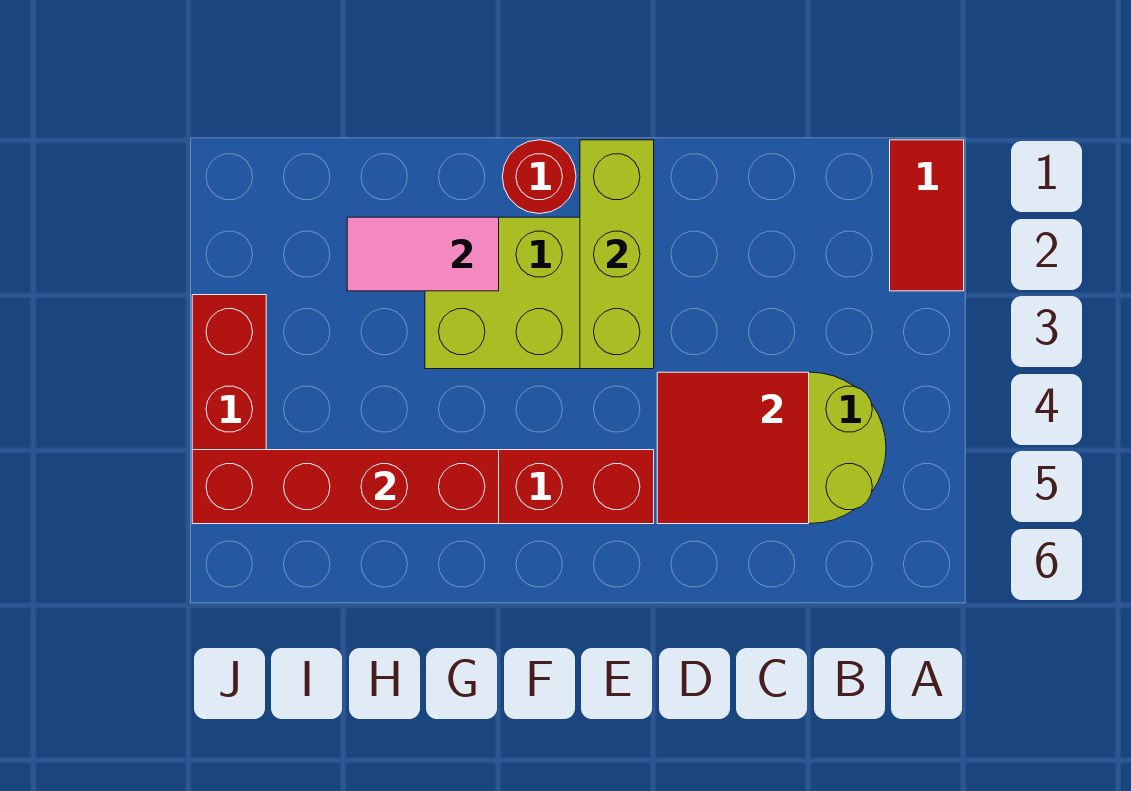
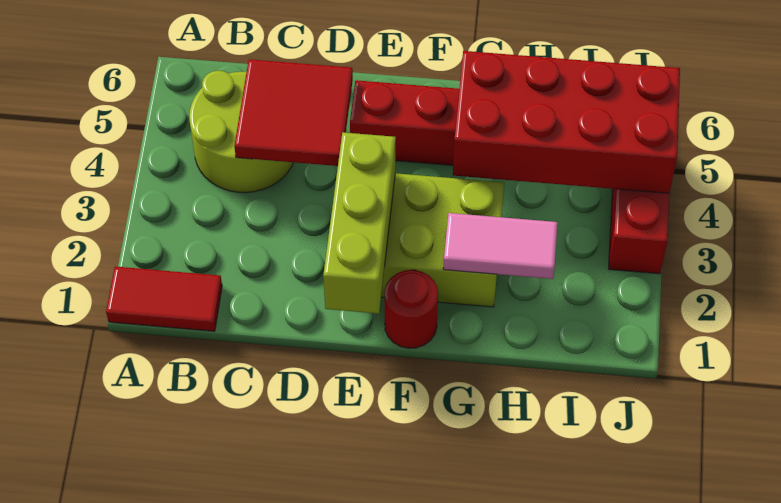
red tile A1:A2 level 1 -> red tile A1:B1 level 1
red brick G5:J5 level 2 -> red brick G4:J5 level 2

